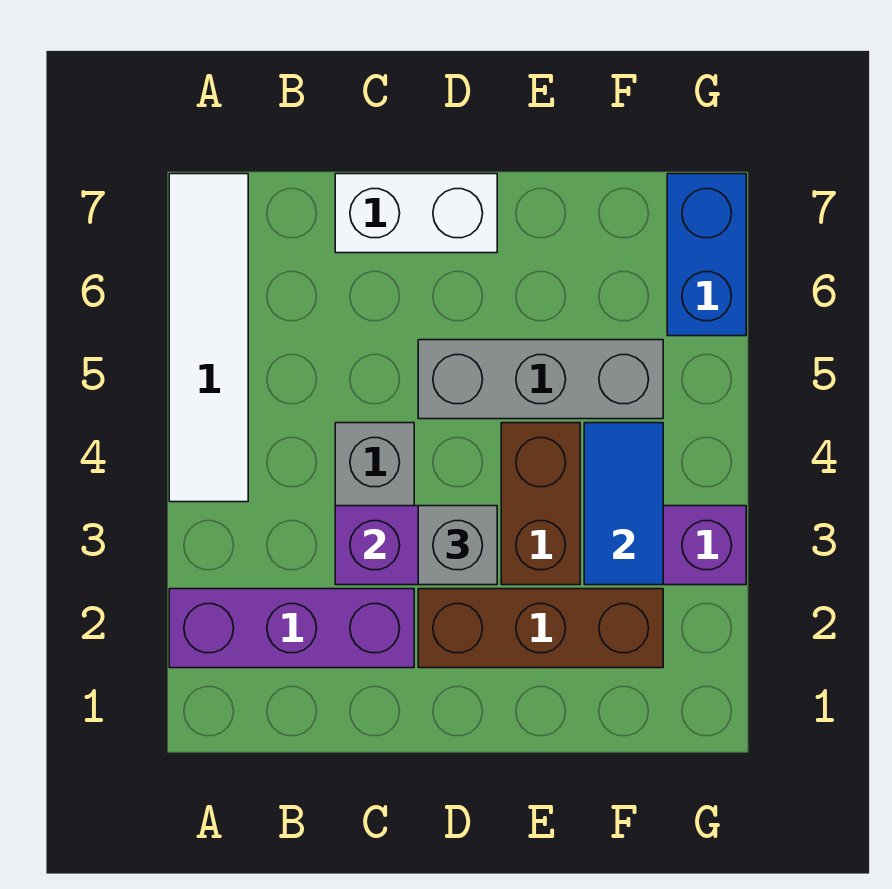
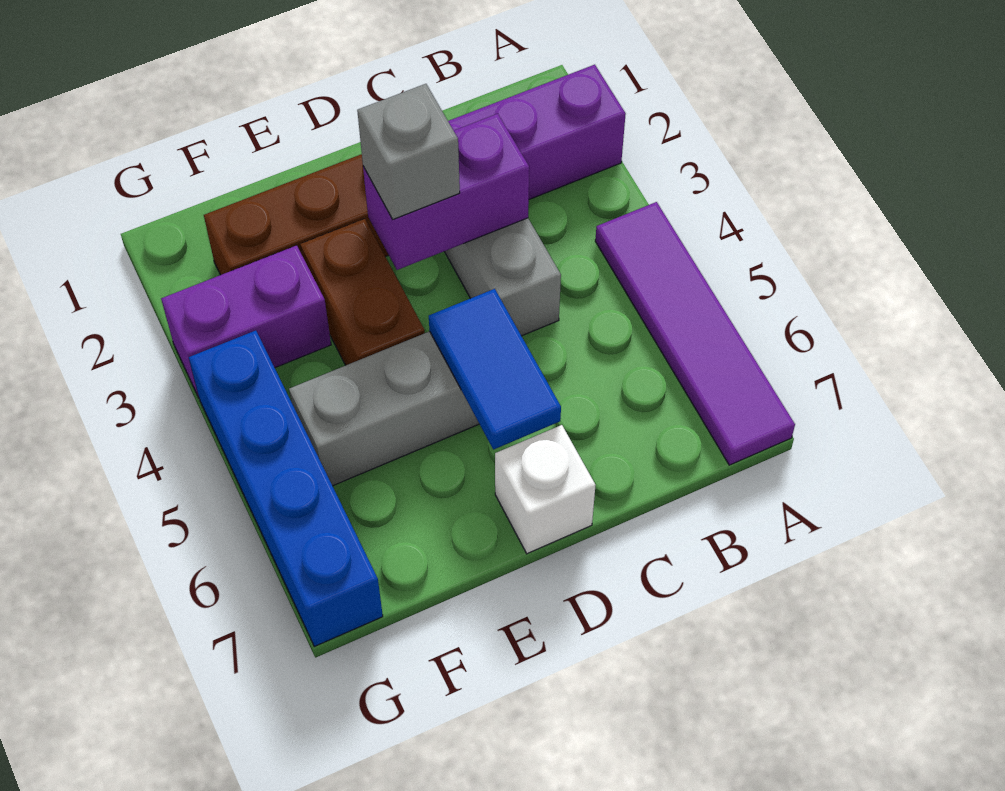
white tile A4:A7 level 1 -> purple tile A4:A7 level 1
white brick C7:D7 level 1 -> white brick D7 level 1
blue tile F3:F4 level 2 -> blue tile D5:D6 level 2
blue brick G6:G7 level 1 -> blue brick G4:G7 level 1

